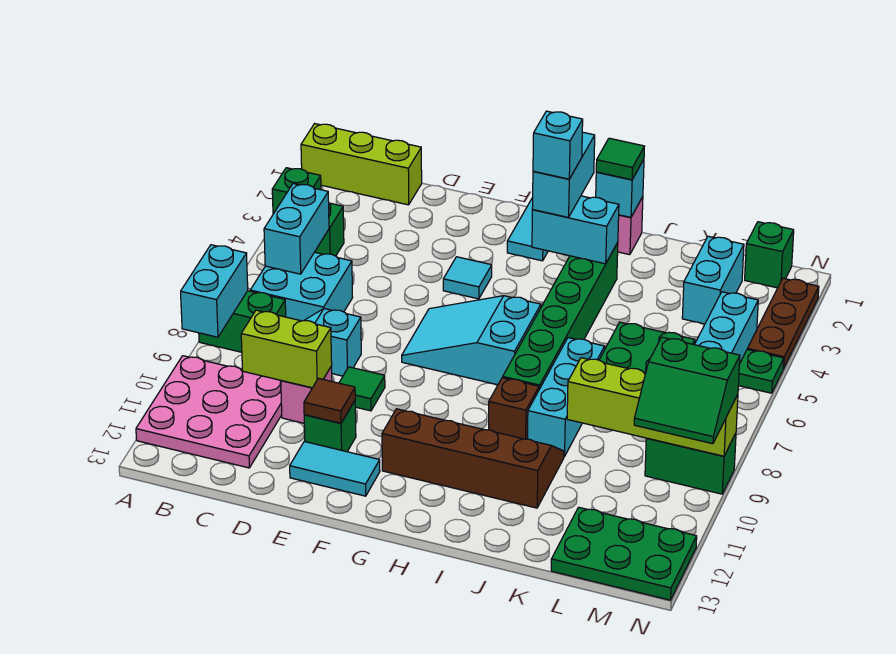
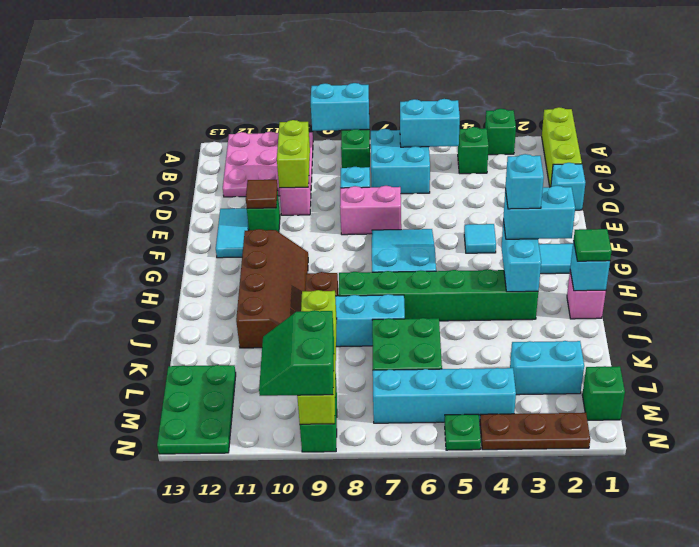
none -> cyan brick D1 level 1
none -> pink brick E7:E8 level 1
green tile E9 level 1 -> none

